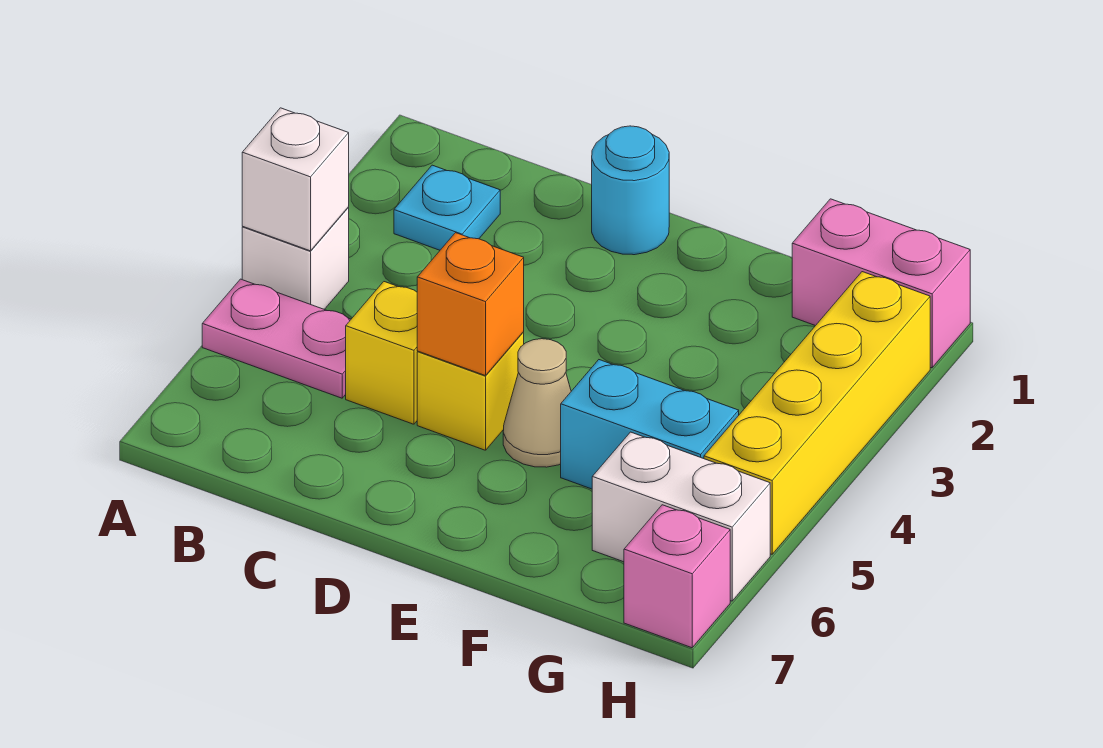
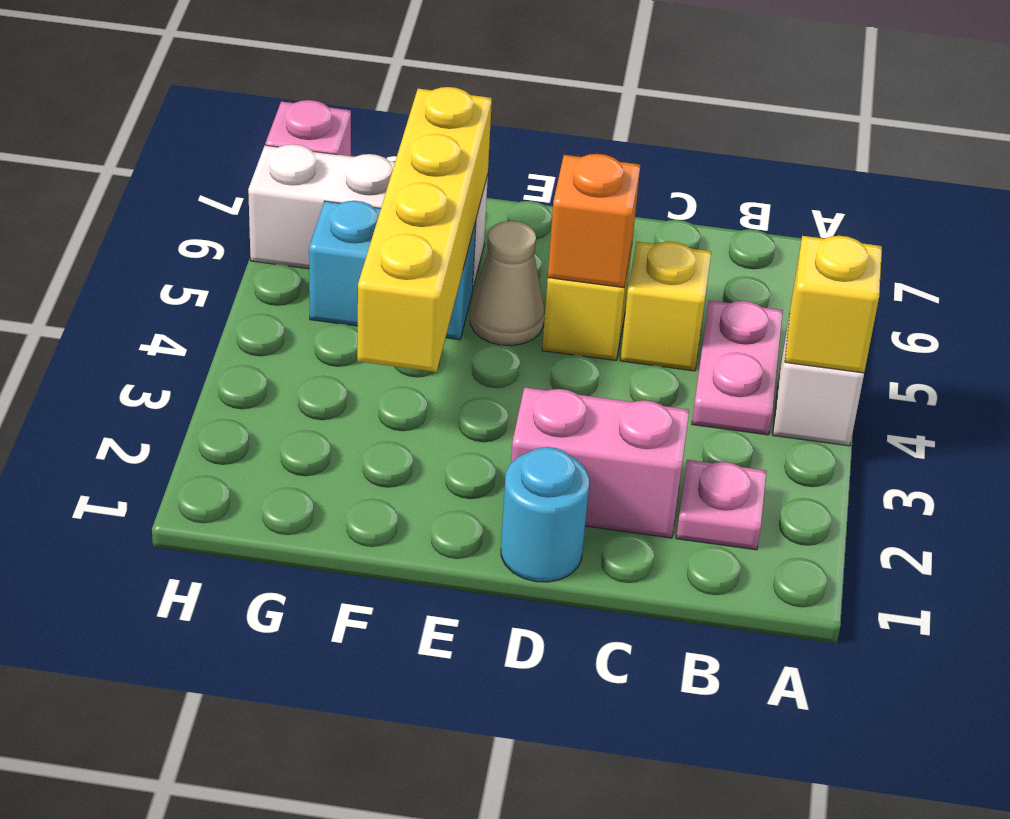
white brick A4 level 2 -> yellow brick A4 level 2
pink plate A5:B5 level 1 -> pink plate B4:B5 level 1
cyan plate B2 level 1 -> pink plate B2 level 1
pink brick G1:H1 level 1 -> pink brick C2:D2 level 1
white brick G6:H6 level 1 -> white brick F6:H6 level 1
yellow brick H2:H5 level 1 -> yellow brick F3:F6 level 2

